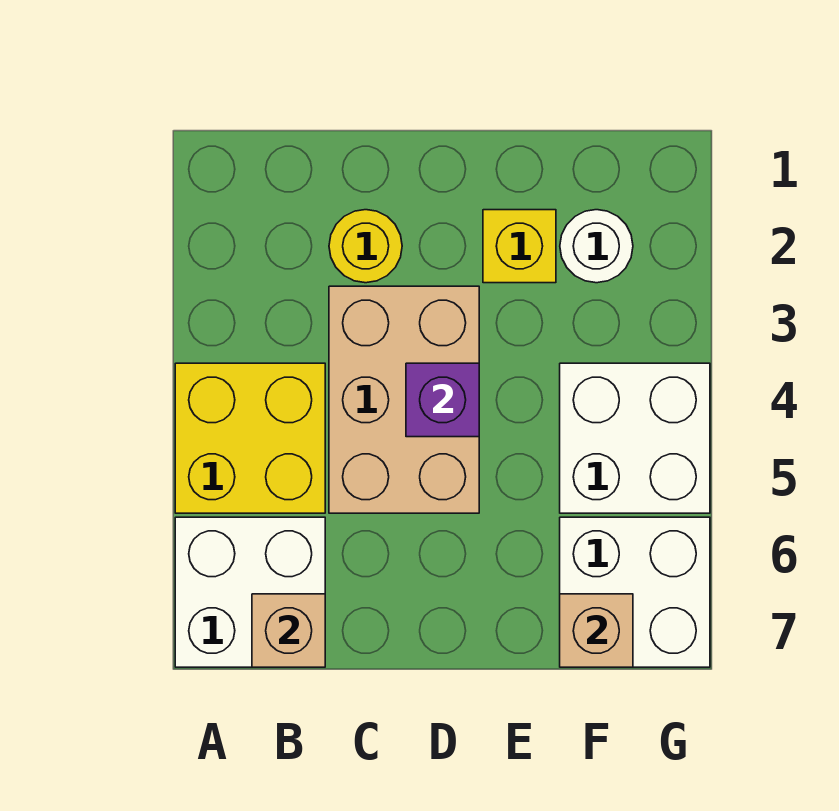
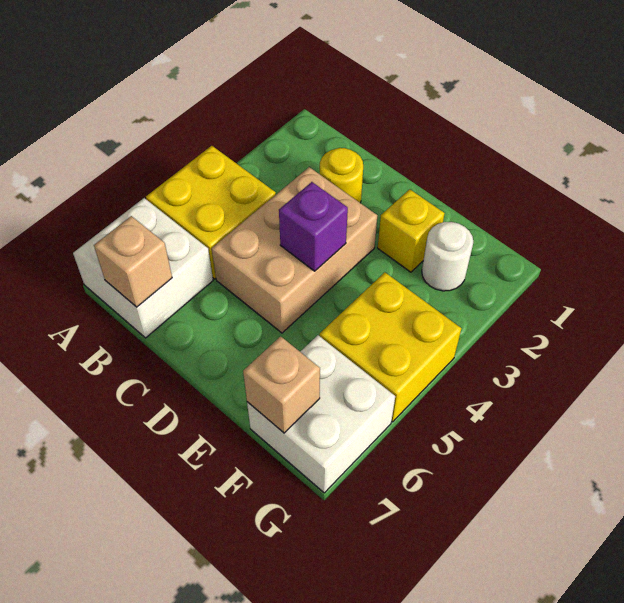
white brick F4:G5 level 1 -> yellow brick F4:G5 level 1

